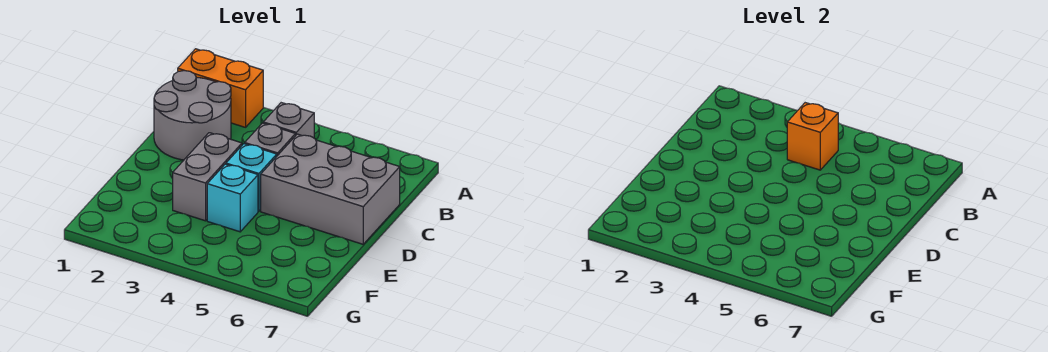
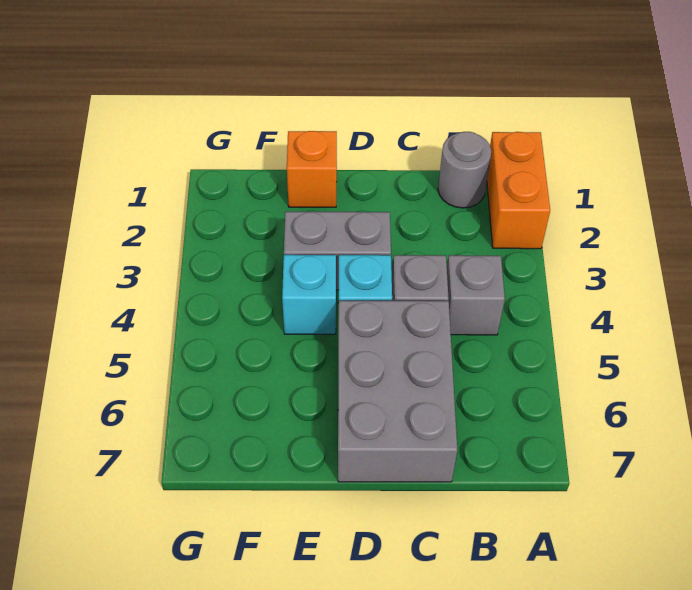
grey round brick B1:C2 level 1 -> grey round brick B1 level 1
orange brick B4 level 2 -> orange brick E1 level 1

